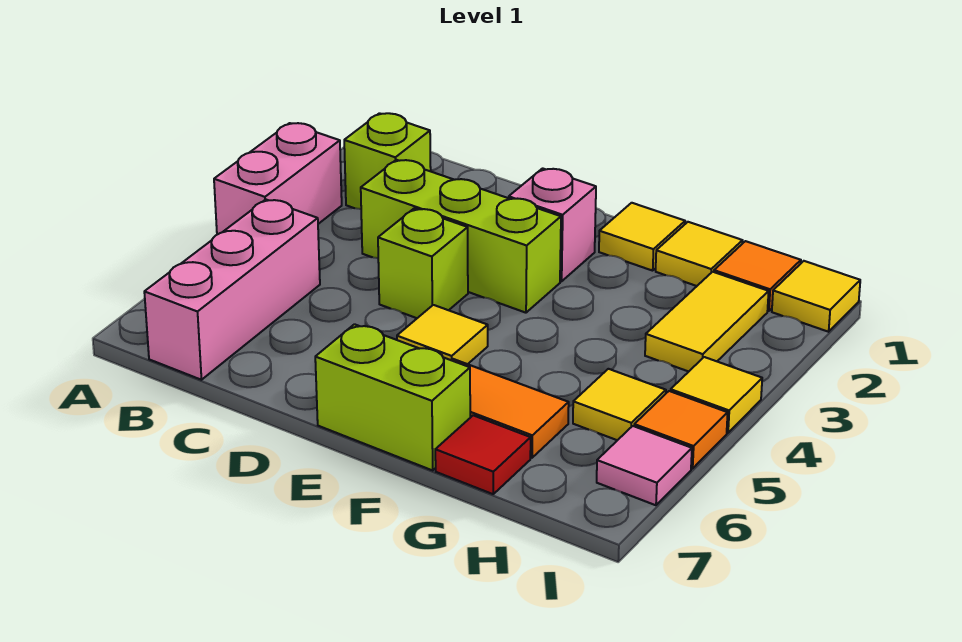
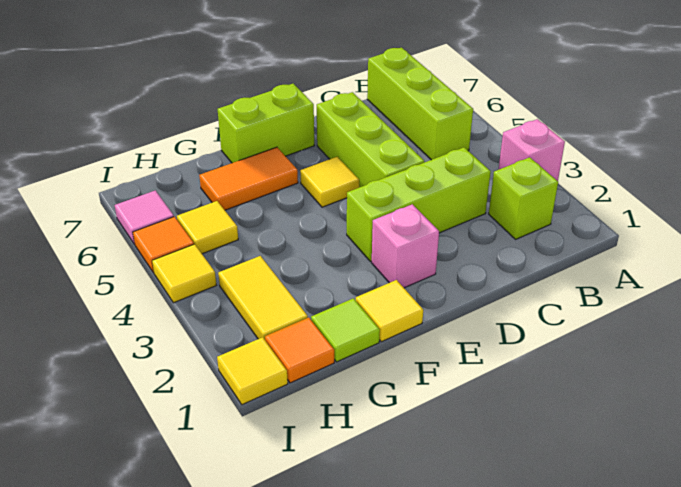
pink brick A3:A4 level 1 -> pink brick A3 level 1
pink brick B5:B7 level 1 -> lime brick B5:B7 level 1
lime brick D4 level 1 -> lime brick D4:D6 level 1
yellow tile G1 level 1 -> lime tile G1 level 1
red tile G7 level 1 -> none

